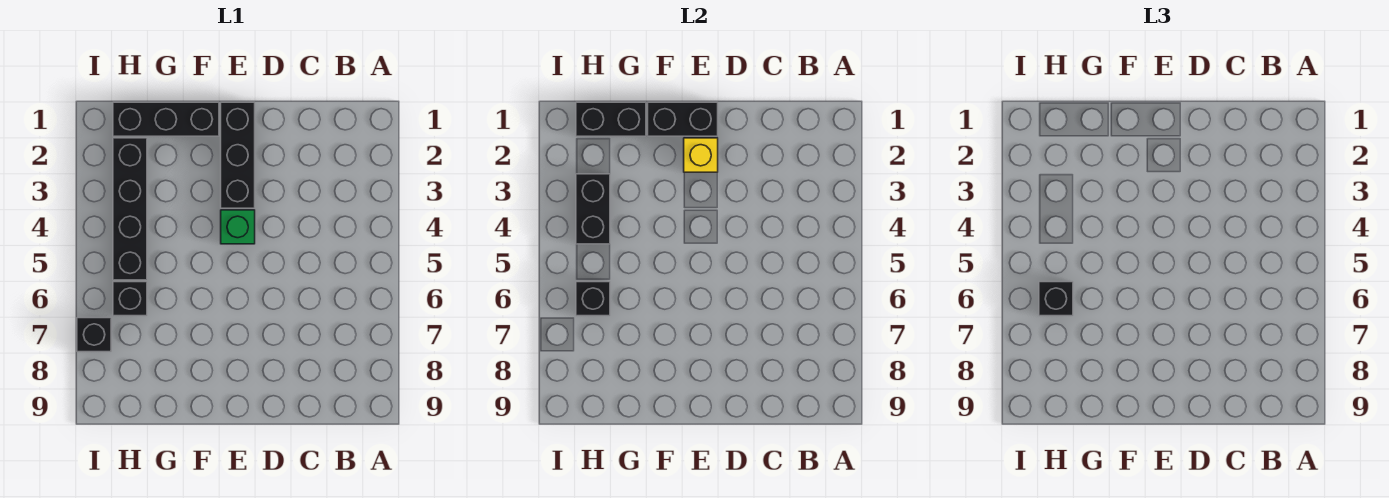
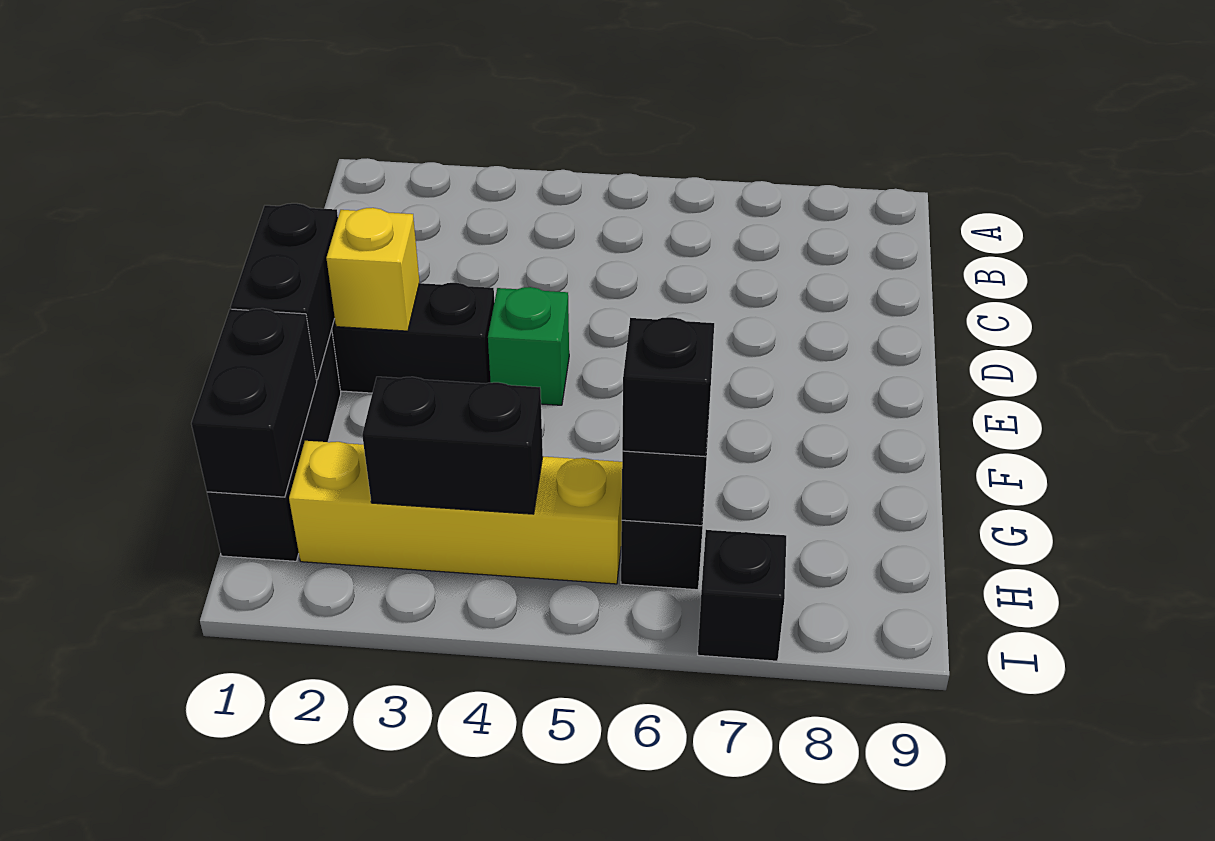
black brick H2:H5 level 1 -> yellow brick H2:H5 level 1

